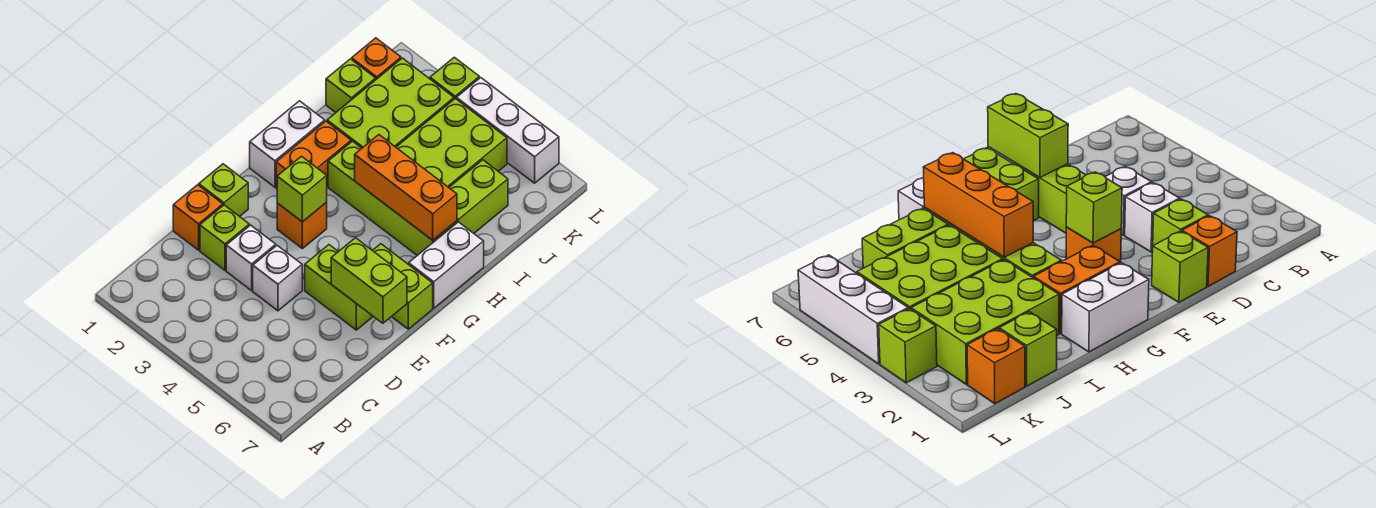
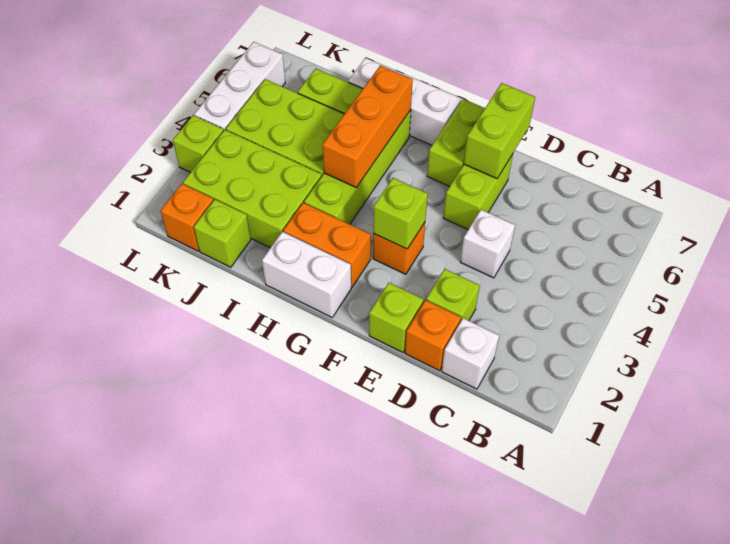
white brick D3 level 1 -> white brick C1 level 1
white brick G7:H7 level 1 -> white brick G7:I7 level 1

